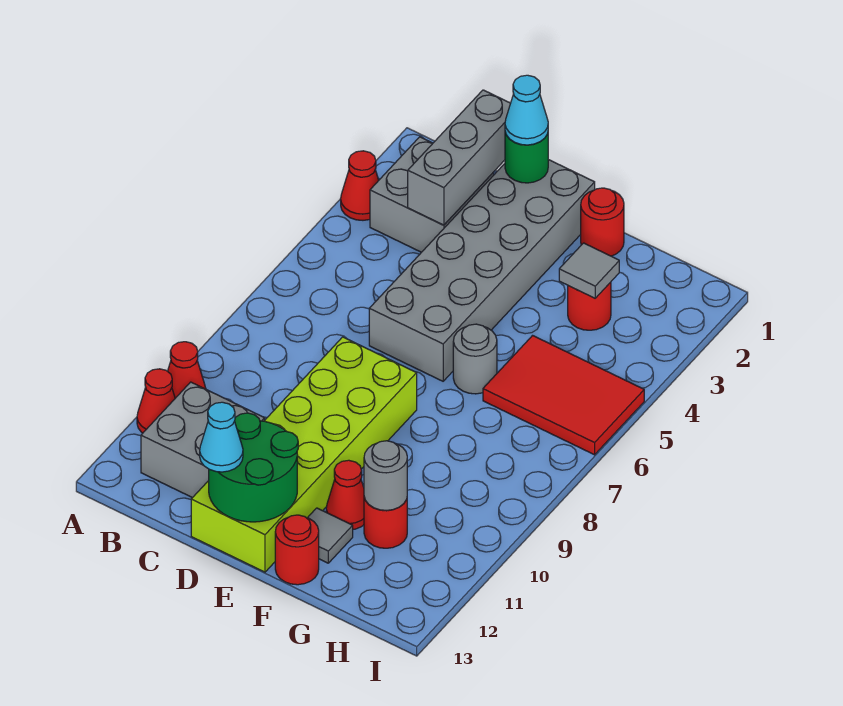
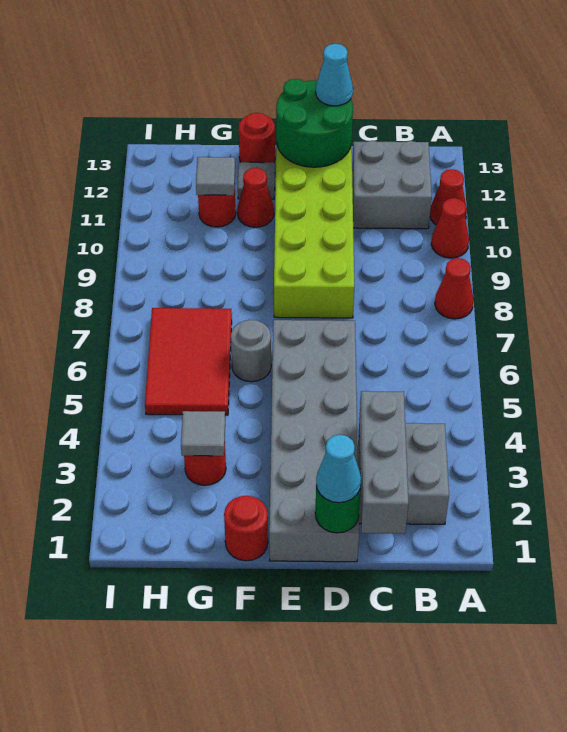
red cone A3 level 1 -> red cone A8 level 1
red tile G5:I6 level 1 -> red tile G5:H7 level 1
grey round brick G11 level 2 -> grey tile G11 level 2

